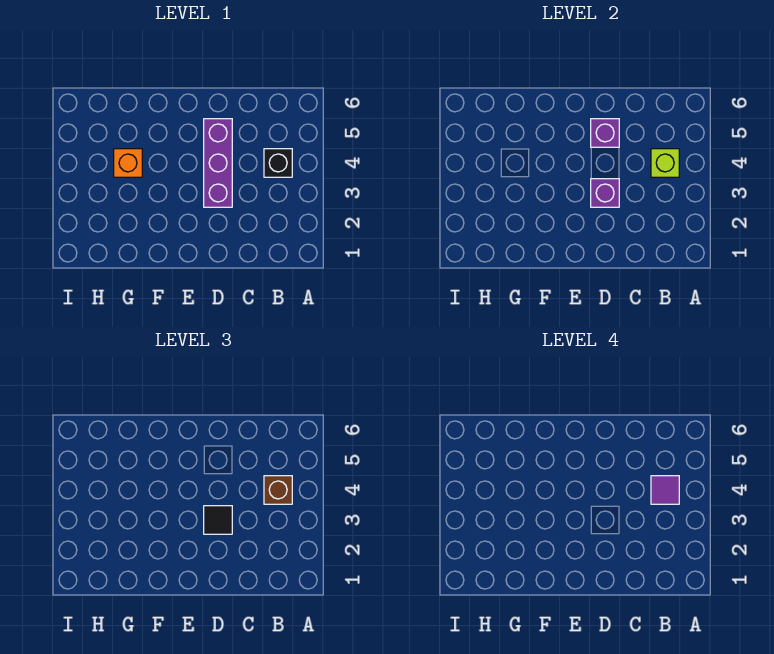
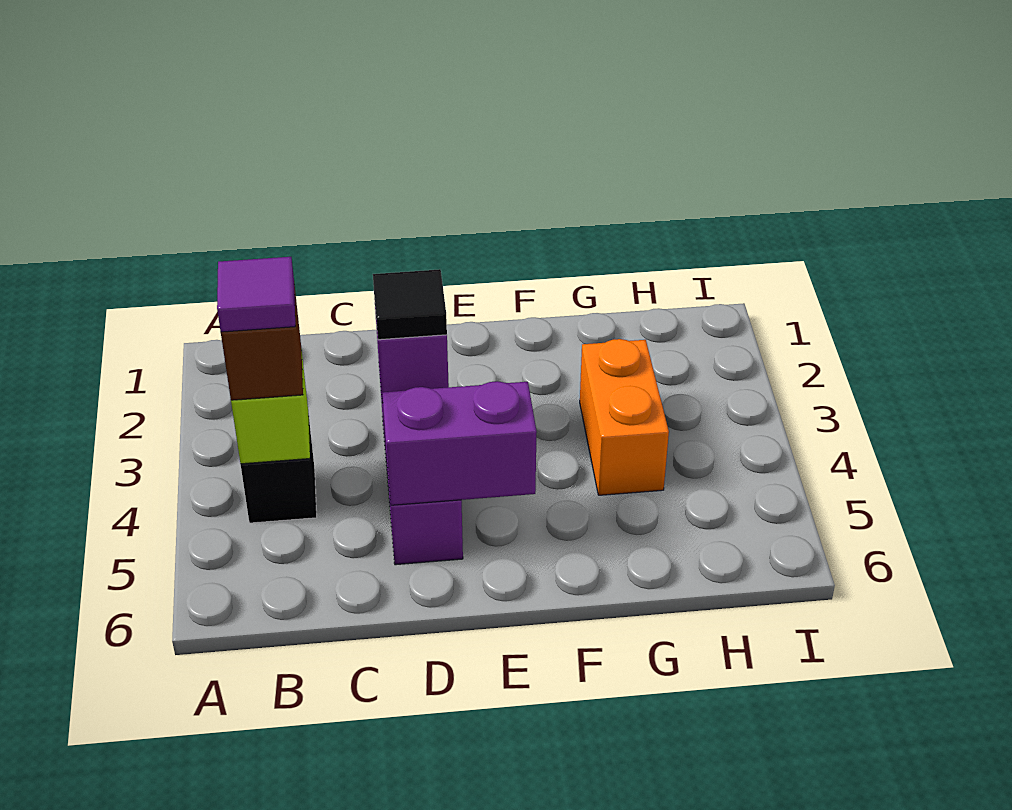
purple brick D5 level 2 -> purple brick D5:E5 level 2
orange brick G4 level 1 -> orange brick G3:G4 level 1

